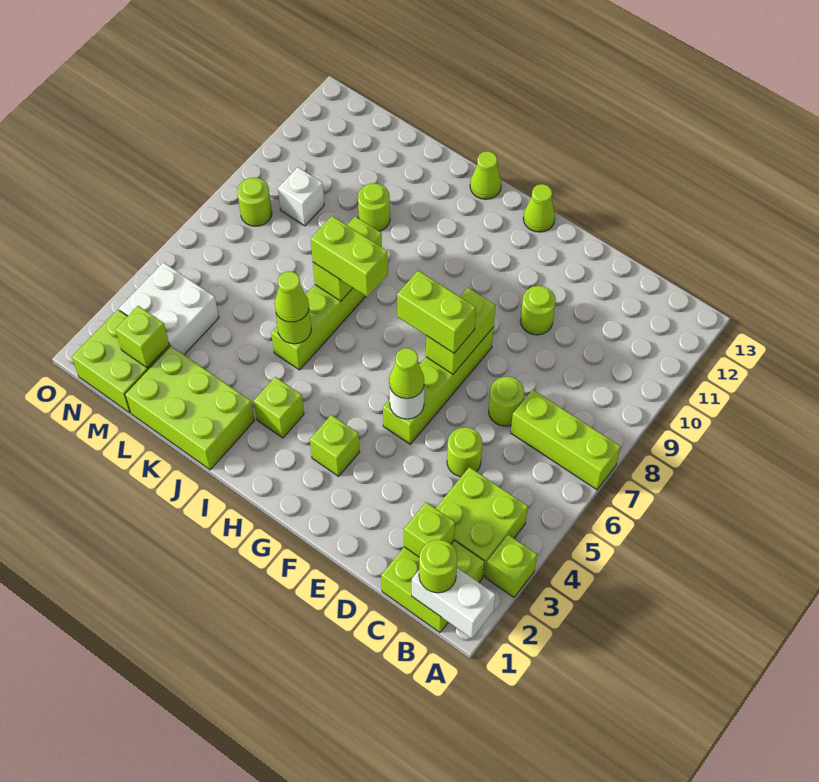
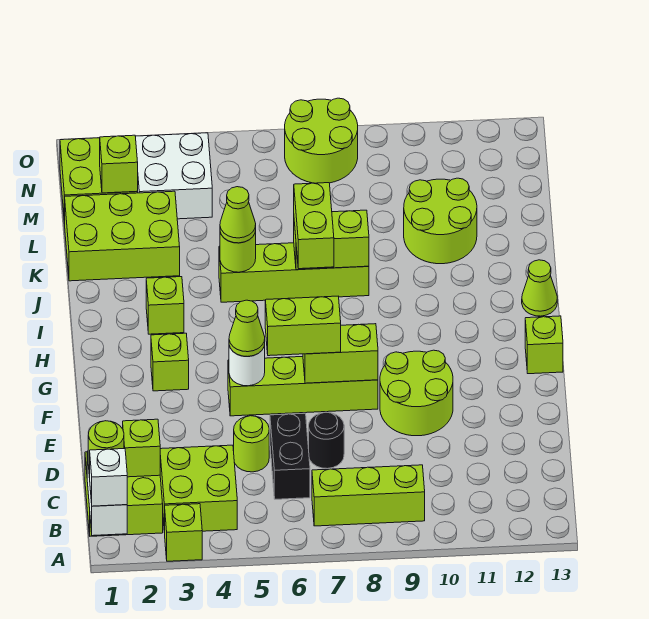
lime brick A7:C7 level 1 -> lime brick B7:B9 level 1
none -> black brick C6:D6 level 1
lime round brick D7 level 1 -> black round brick D7 level 1
lime round brick E10 level 1 -> lime round brick E9:F10 level 1
lime brick F7:G7 level 3 -> lime brick F6:F7 level 3
lime cone G13 level 1 -> lime brick G13 level 1
lime brick J1:L2 level 1 -> lime brick K1:L3 level 1
lime round brick K10 level 1 -> lime round brick K10:L11 level 1
white brick M9 level 1 -> white brick A1 level 3
lime round brick N8 level 1 -> lime round brick N7:O8 level 1

